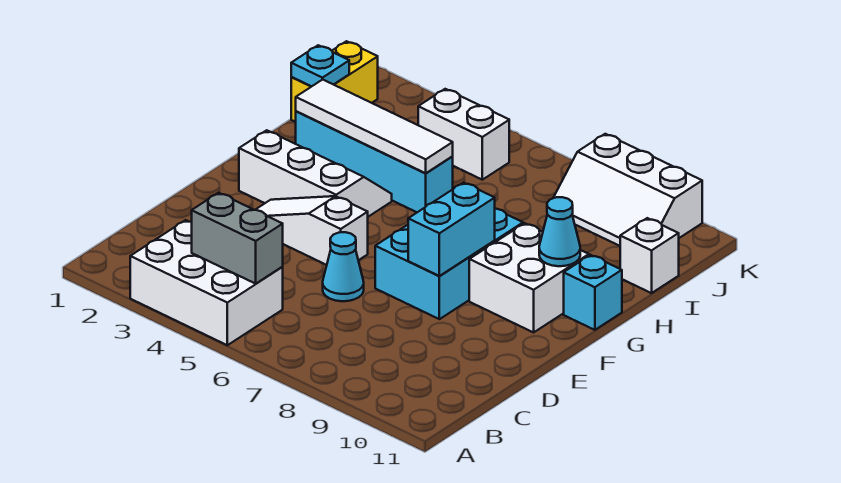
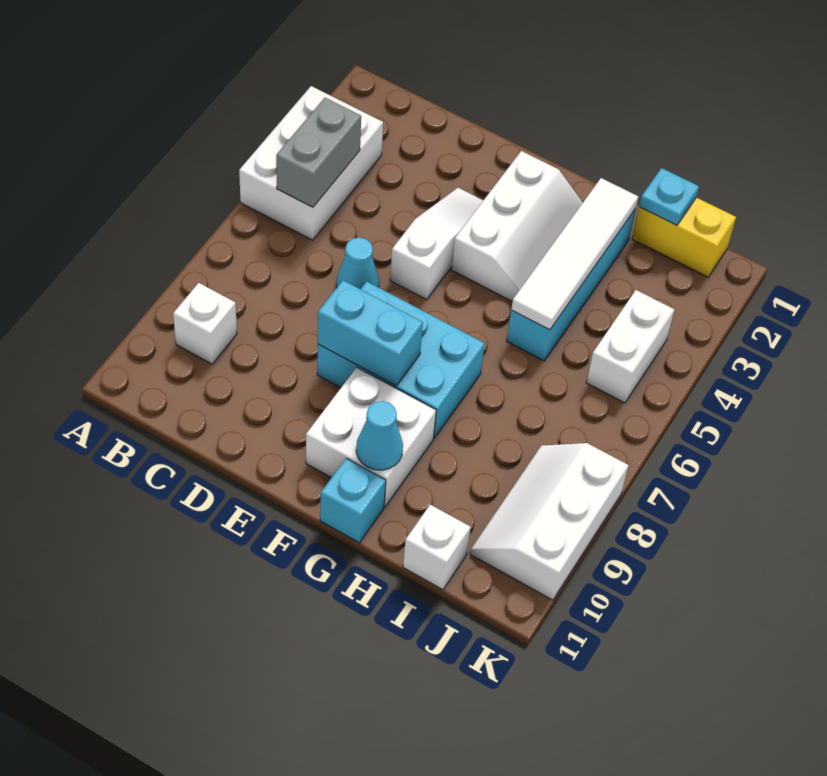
none -> white brick B9 level 1

